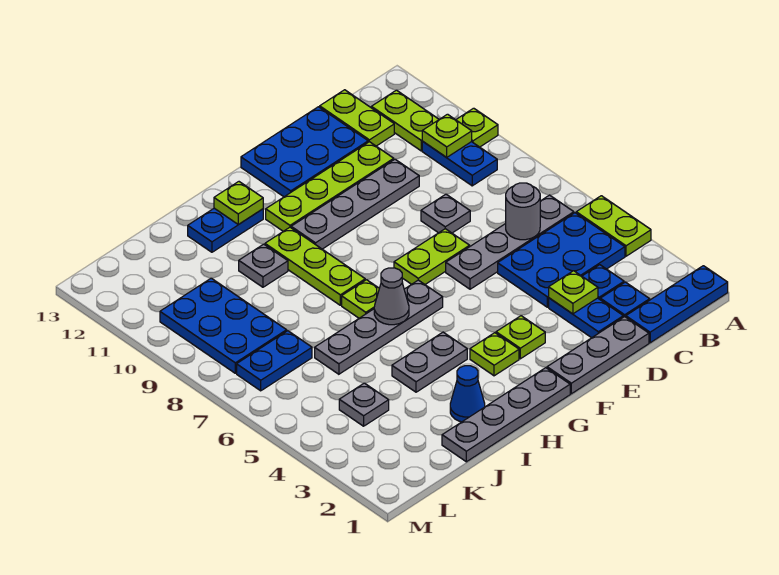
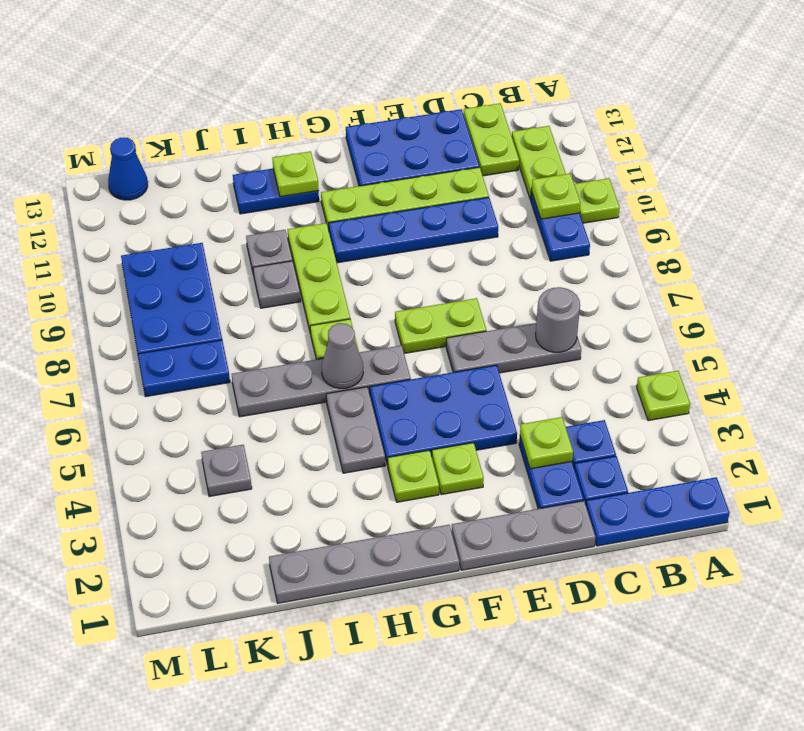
lime plate A4:A5 level 1 -> lime plate A4 level 1
blue plate B4:D5 level 1 -> blue plate E4:G5 level 1
grey plate B6:E6 level 1 -> grey plate C6:E6 level 1
grey plate D8 level 1 -> grey plate I9 level 1
grey plate D10:G10 level 1 -> blue plate D10:G10 level 1
grey plate H4:I4 level 1 -> grey plate H4:H5 level 1
blue cone I2 level 1 -> blue cone L13 level 1

